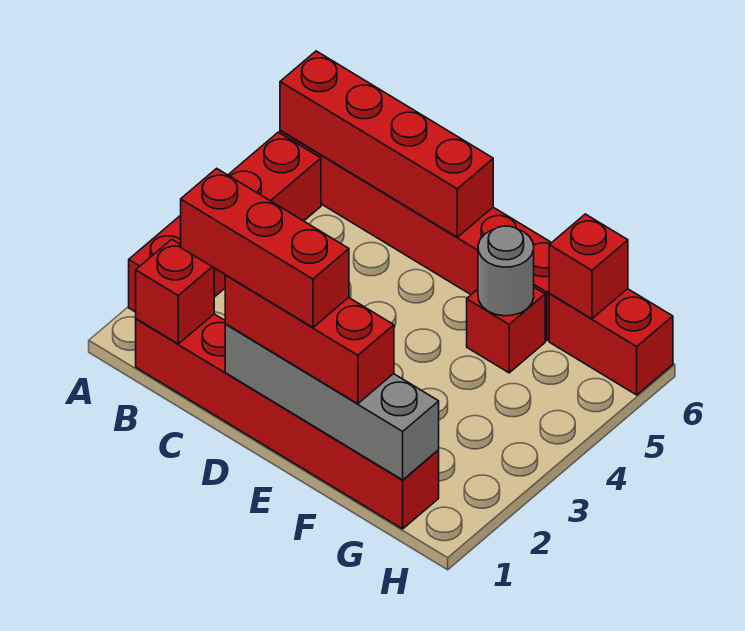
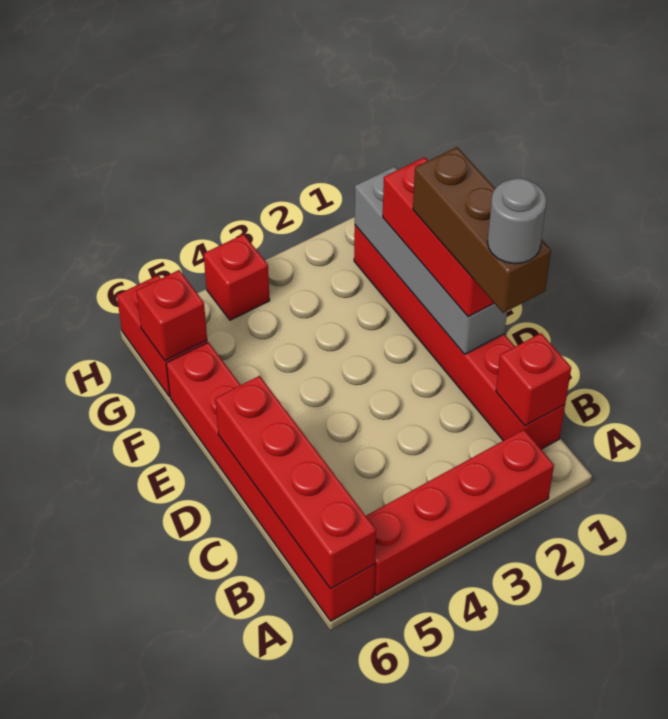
red brick C1:E1 level 4 -> brown brick C1:E1 level 4
red brick F5 level 1 -> red brick H4 level 1
grey round brick F5 level 2 -> grey round brick C1 level 5

